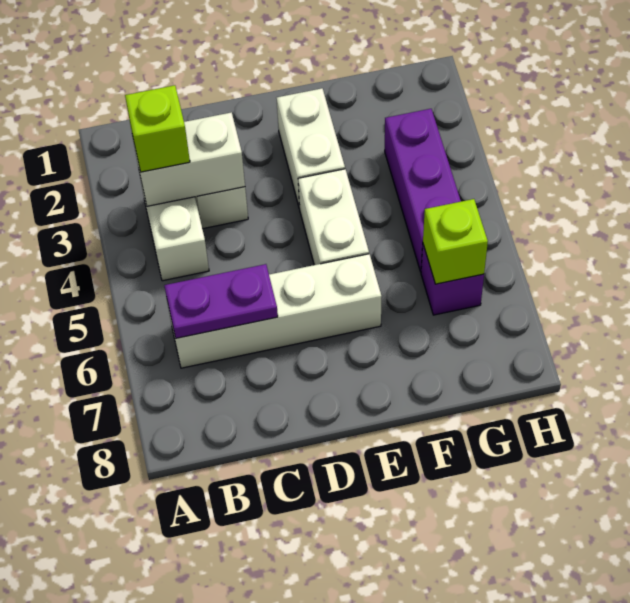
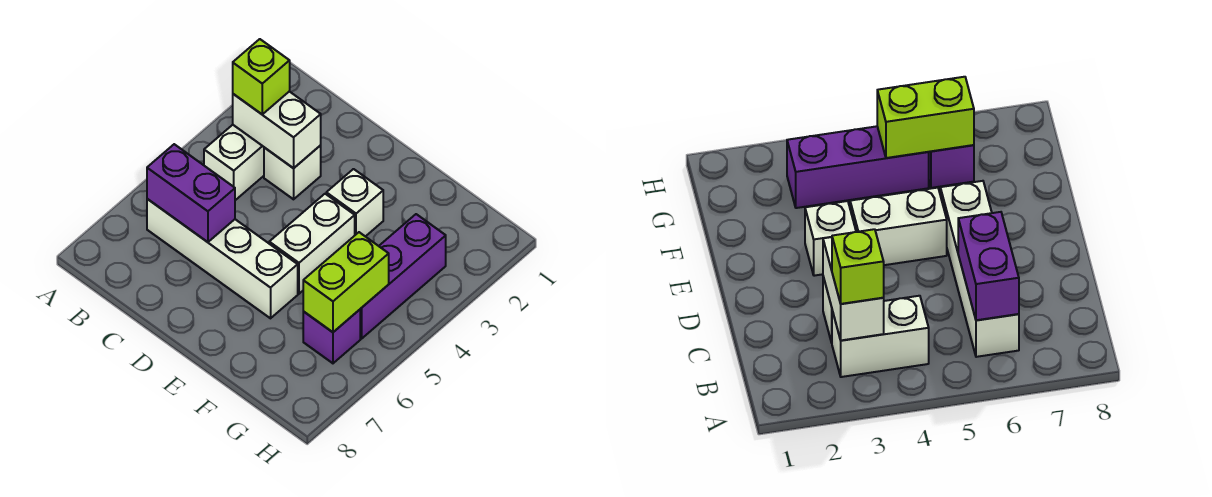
purple plate B6:C6 level 2 -> purple brick B6:C6 level 2
white brick E2:E3 level 1 -> white brick E3 level 1
lime brick G6 level 2 -> lime brick G5:G6 level 2

